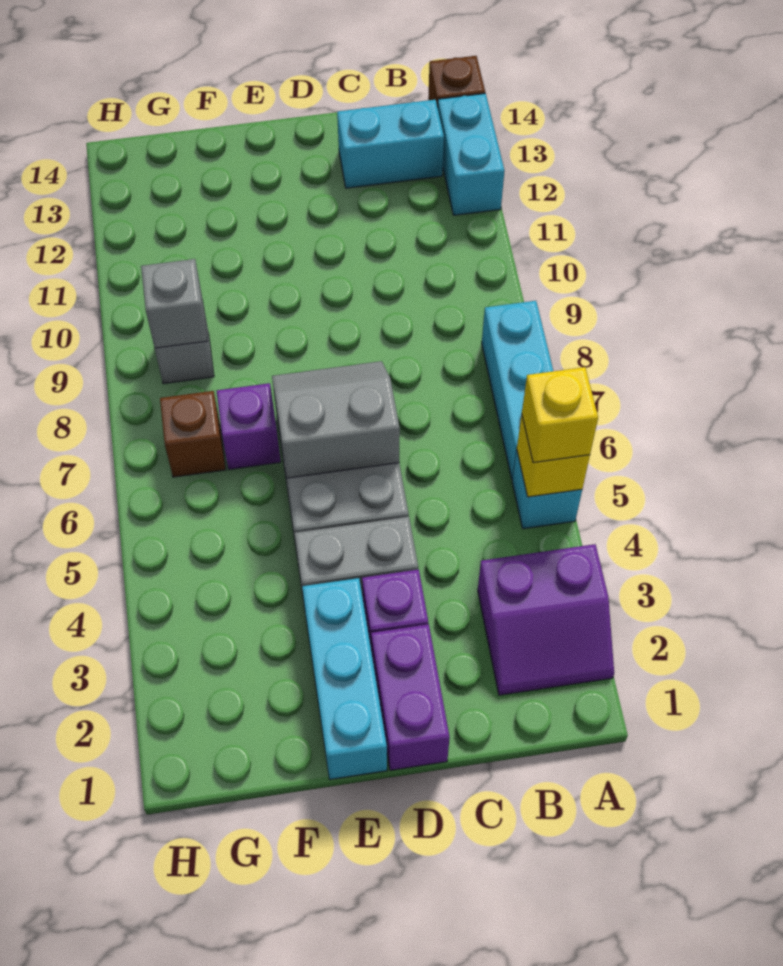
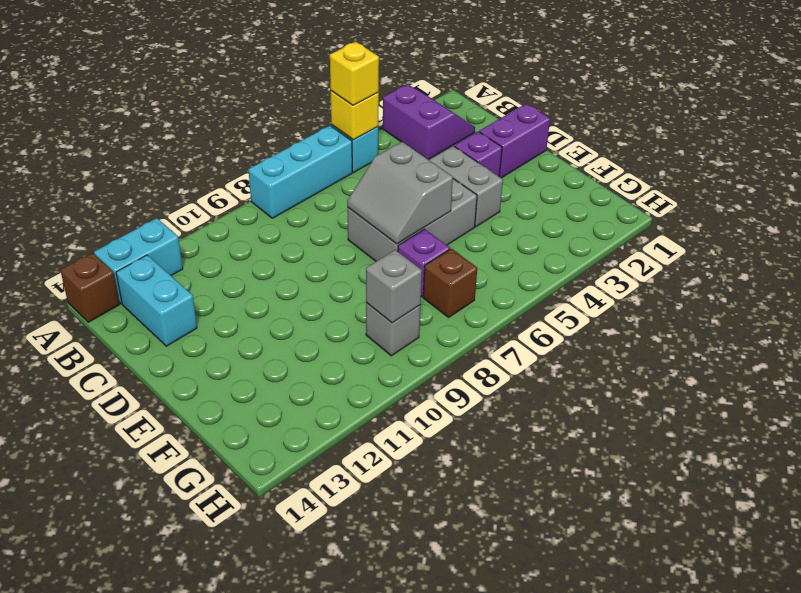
cyan brick E1:E3 level 1 -> none

